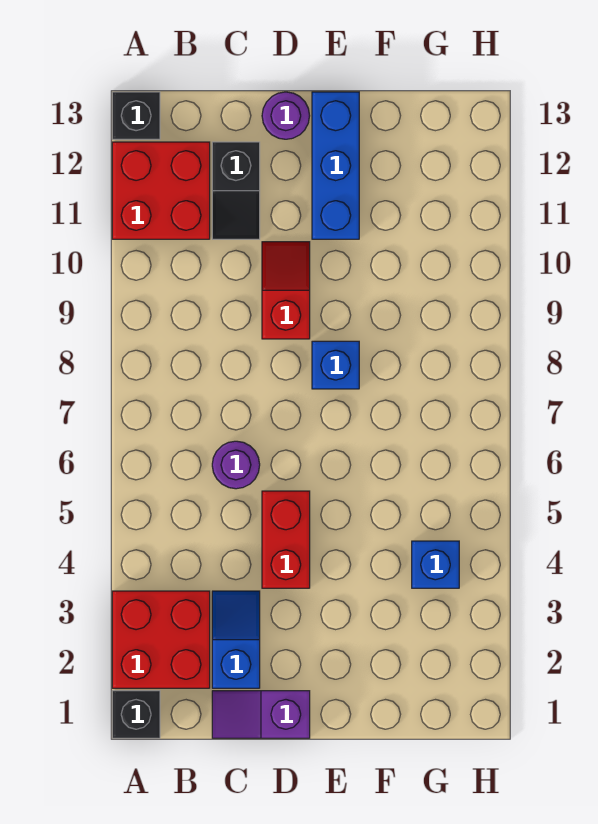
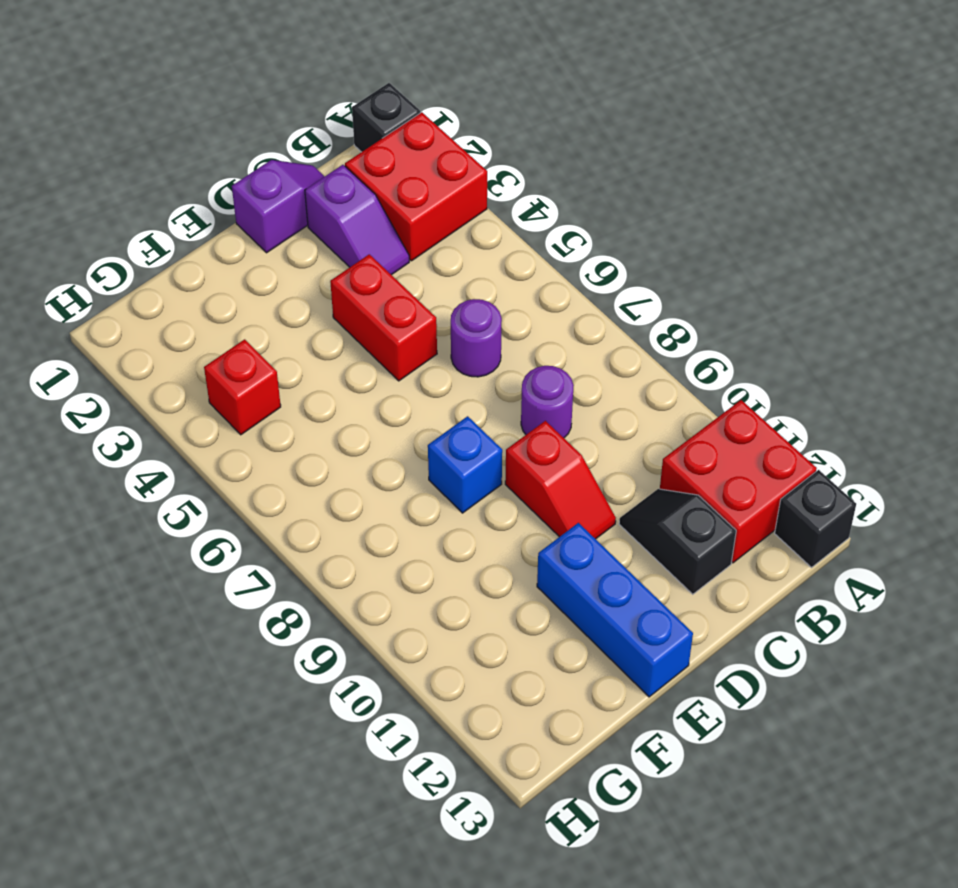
blue slope C2:C3 level 1 top 2 -> purple slope C2:C3 level 1 top 2
purple round brick D13 level 1 -> purple round brick C8 level 1
blue brick G4 level 1 -> red brick G4 level 1

